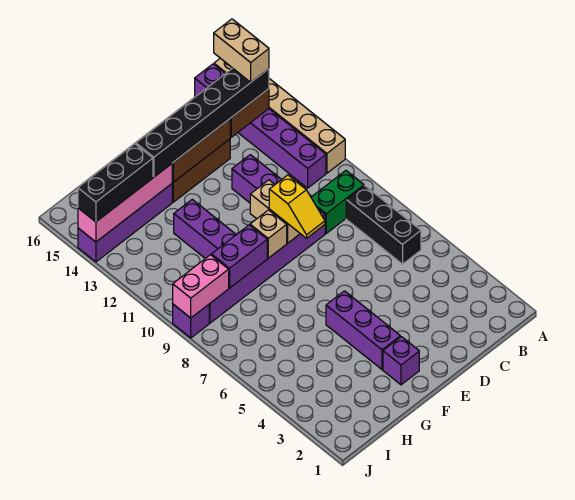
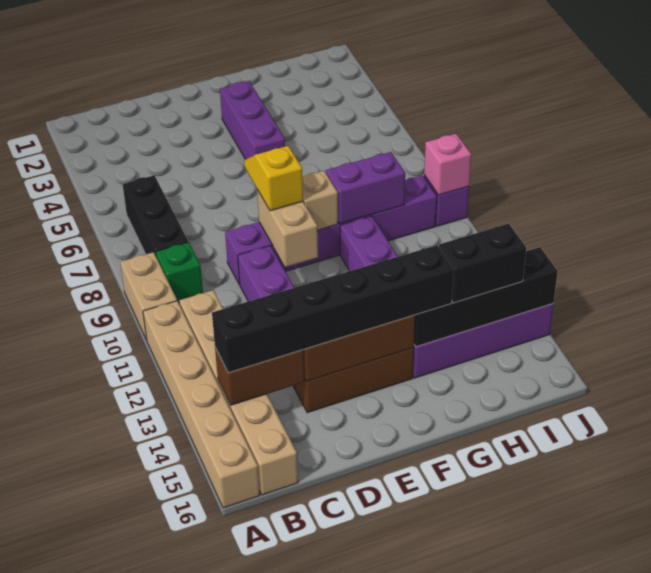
green brick B9:C9 level 1 -> green brick B9 level 1
purple brick B11:B16 level 1 -> tan brick B11:B16 level 1
tan brick B14:B15 level 4 -> tan brick A9:A10 level 1
purple brick F2 level 1 -> none
pink brick G14:J14 level 2 -> black brick G14:J14 level 2
black brick H14:J14 level 3 -> black brick H14:I14 level 3
pink brick I9:J9 level 2 -> pink brick J9 level 2

